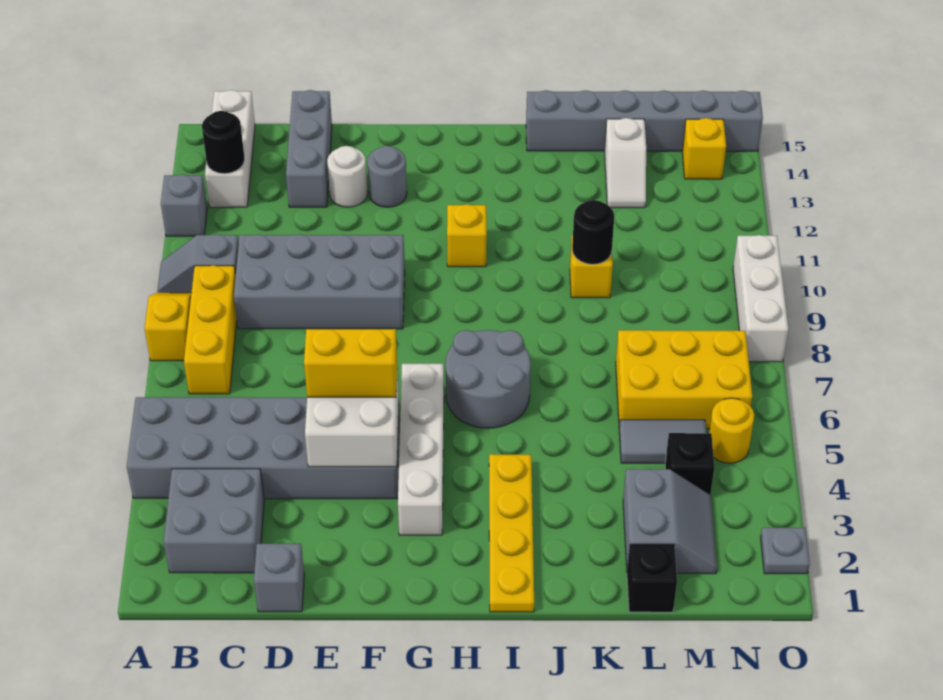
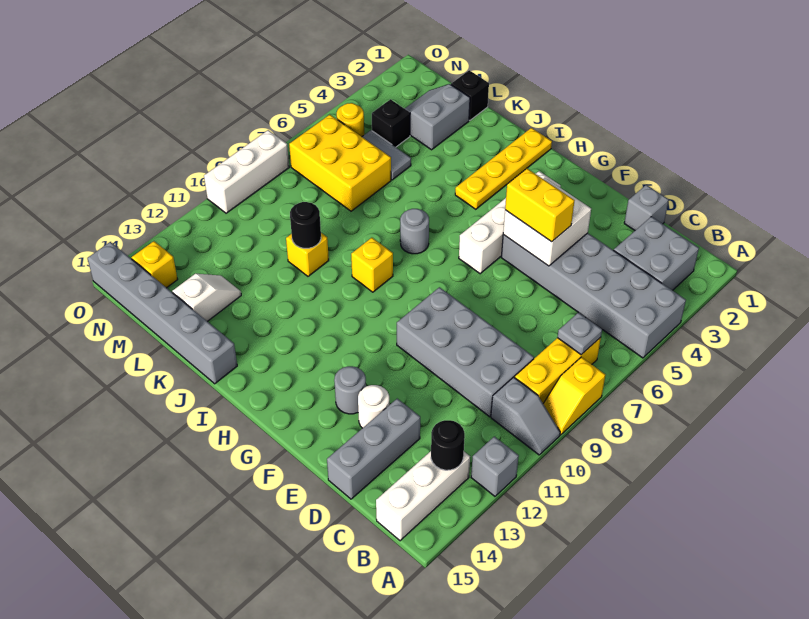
grey round brick H6:I7 level 1 -> grey round brick I7 level 1
yellow brick H11 level 1 -> yellow brick I9 level 1
grey plate O2 level 1 -> grey plate B7 level 2

